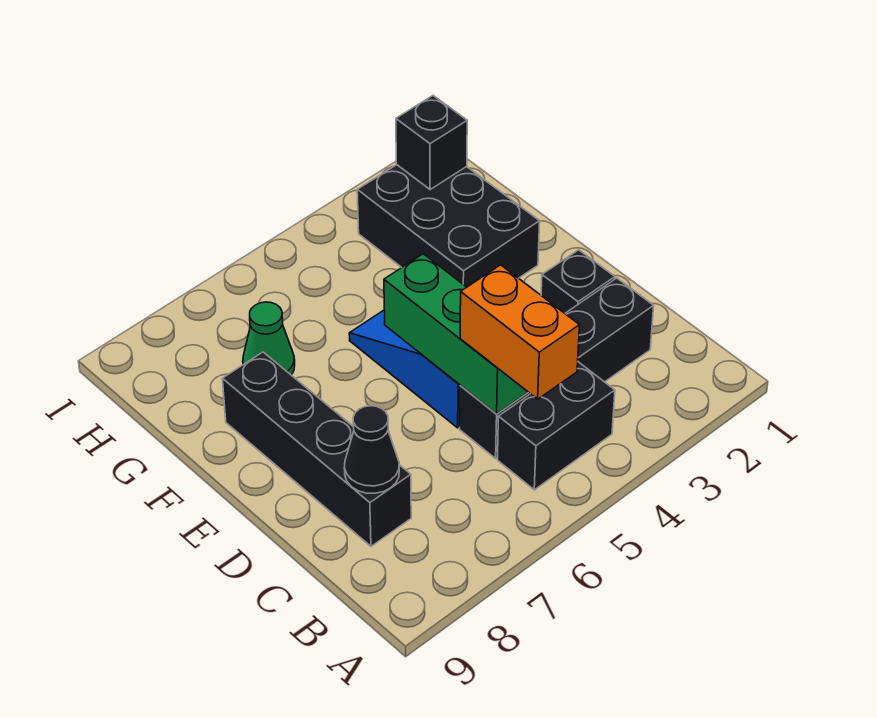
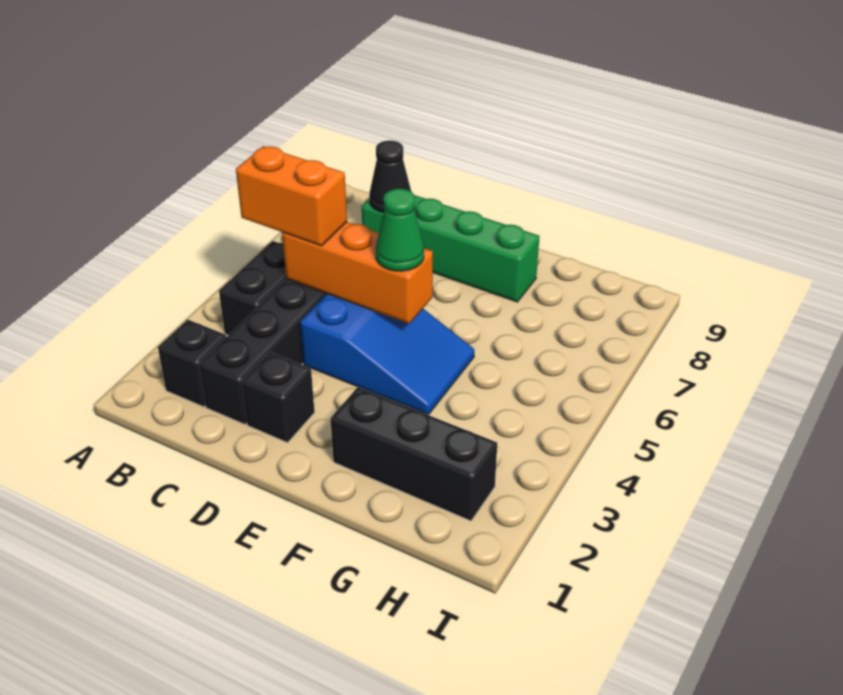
green brick C5:E5 level 2 -> orange brick C5:E5 level 2
black brick C8:F8 level 1 -> green brick C8:F8 level 1
black brick F2:H3 level 1 -> black brick F2:H2 level 1
green cone G7 level 1 -> green cone E5 level 3
black brick H2 level 2 -> black brick B2 level 1

